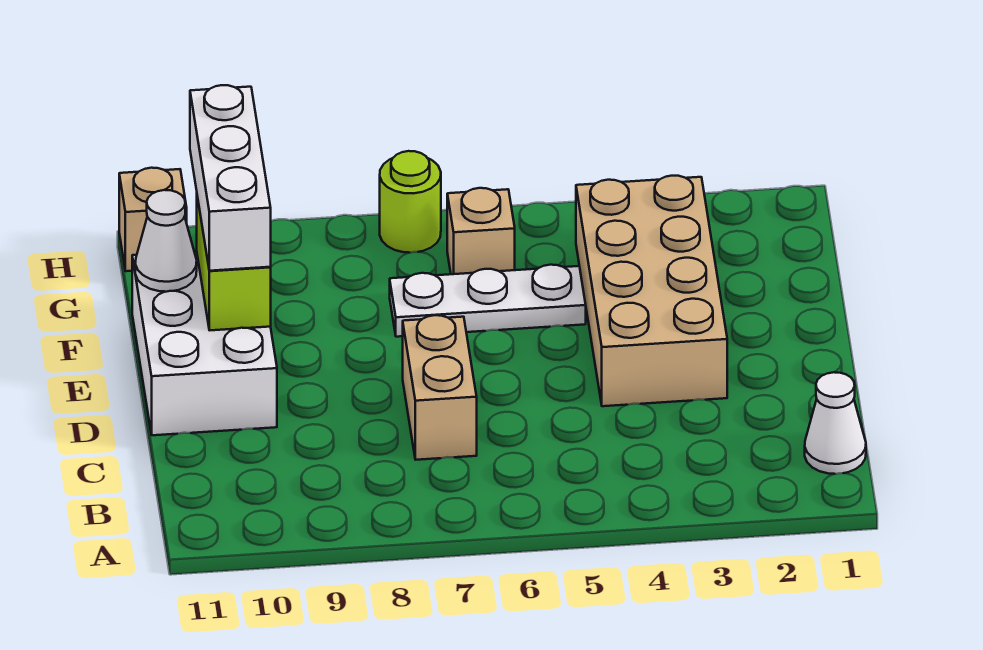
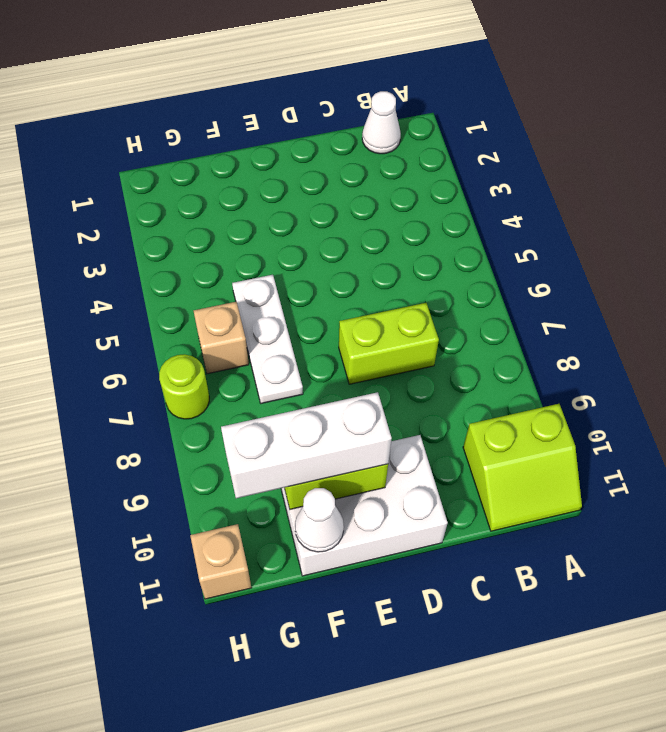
none -> lime slope A10:B11 level 1 top 10
tan brick C7:D7 level 1 -> lime brick C7:D7 level 1
tan brick D3:G4 level 1 -> none

